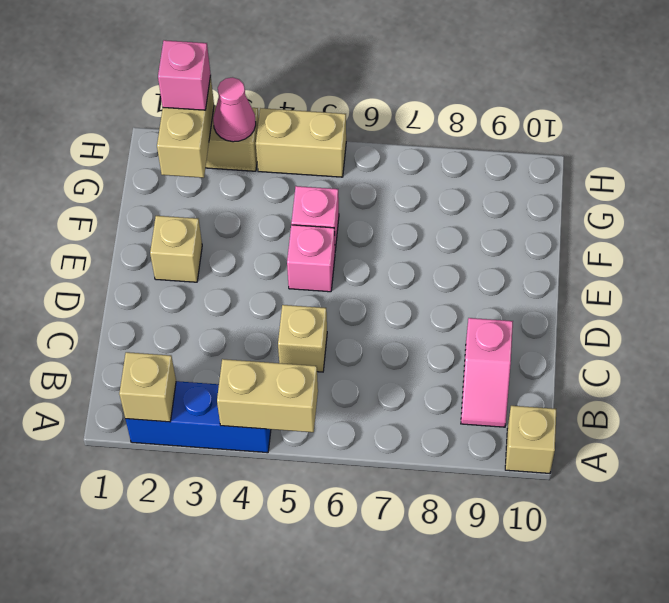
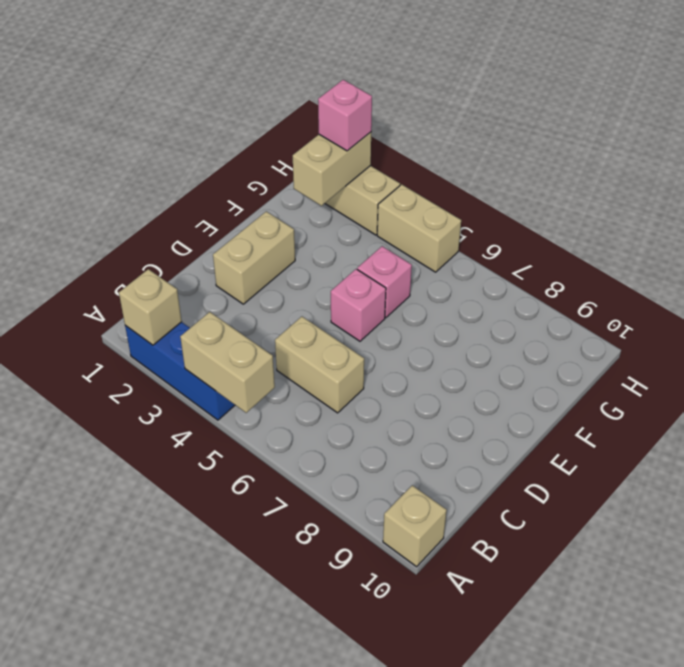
pink slope B9:C9 level 1 top C -> none
tan brick C5 level 1 -> tan brick C5:C6 level 1
tan brick E2 level 1 -> tan brick D2:E2 level 1
pink cone H3 level 2 -> none

